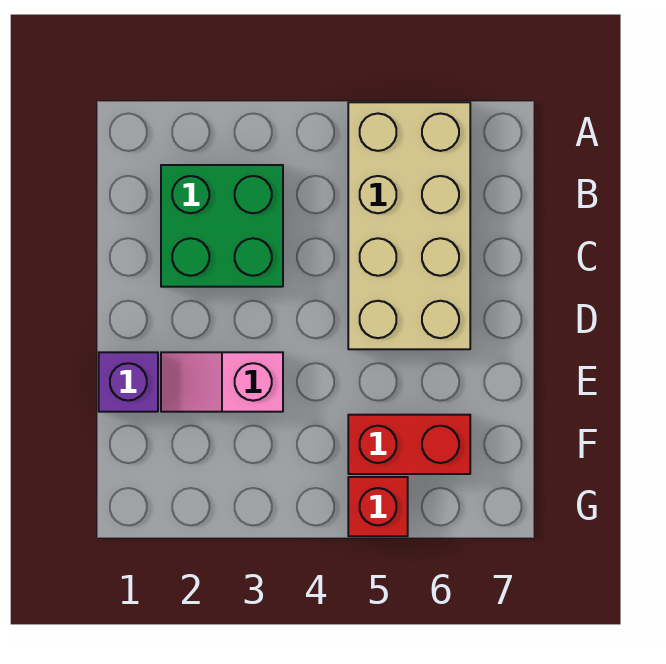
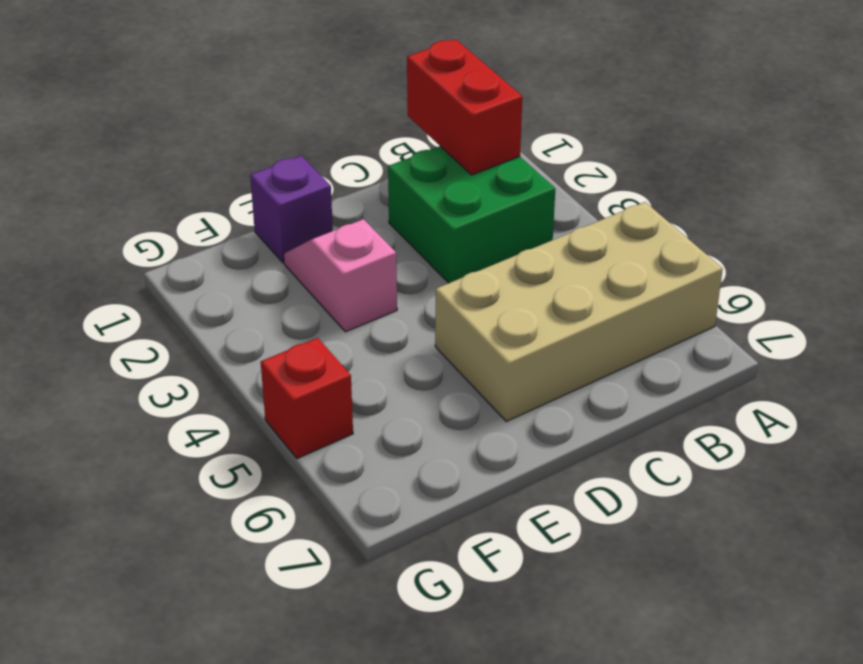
red brick F5:F6 level 1 -> red brick B1:B2 level 2

